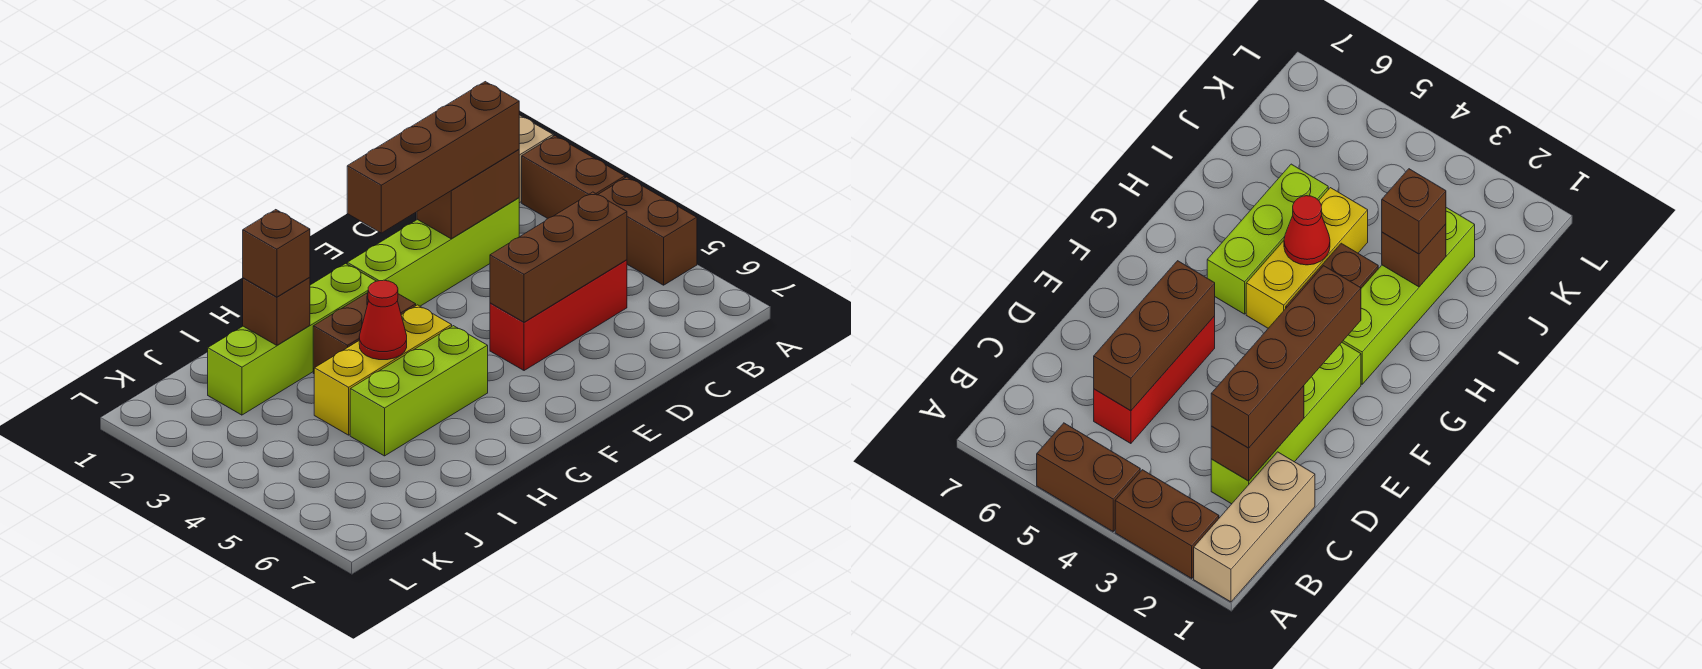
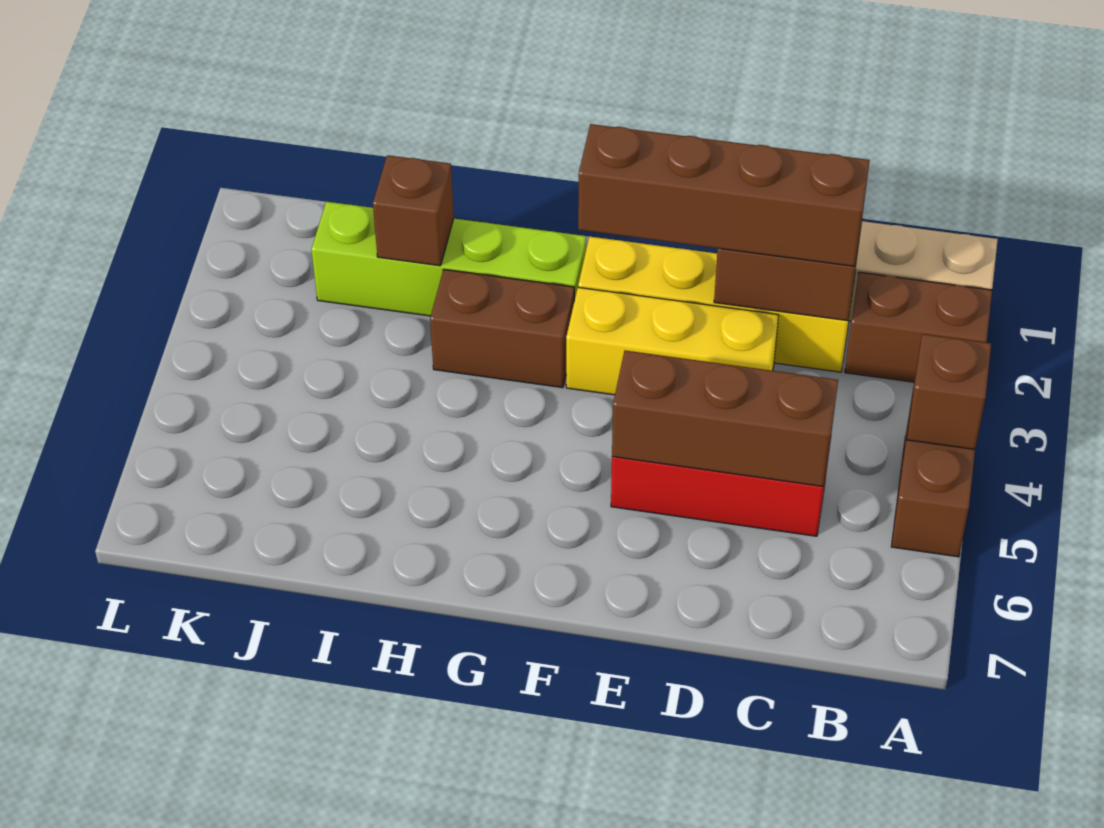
brown brick A2:A3 level 1 -> brown brick A2:B2 level 1
lime brick C2:F2 level 1 -> yellow brick C2:F2 level 1
yellow brick G4:I4 level 1 -> yellow brick D3:F3 level 1
lime brick G5:I5 level 1 -> none
red cone H4 level 2 -> none
brown brick I2 level 3 -> brown brick A4 level 2

